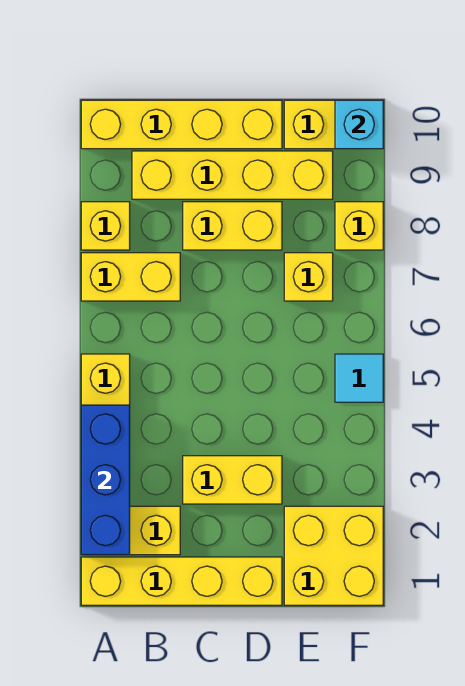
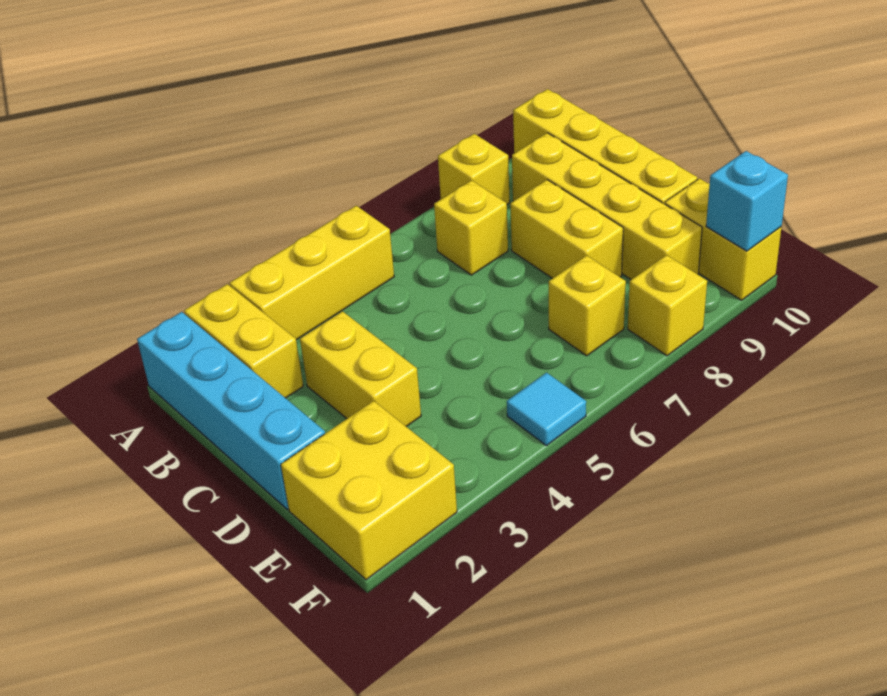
yellow brick A1:D1 level 1 -> cyan brick A1:D1 level 1
blue brick A2:A4 level 2 -> none
yellow brick A7:B7 level 1 -> yellow brick B7 level 1

